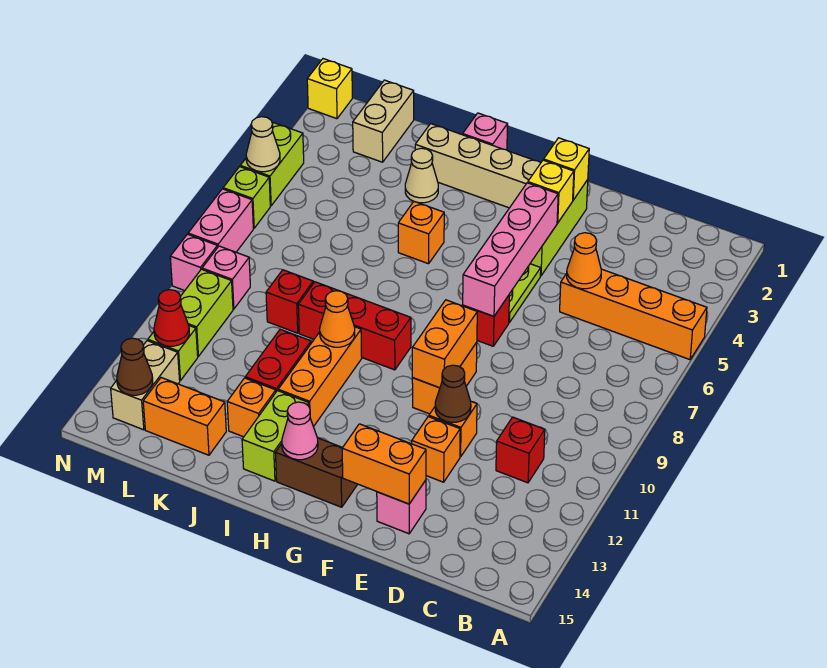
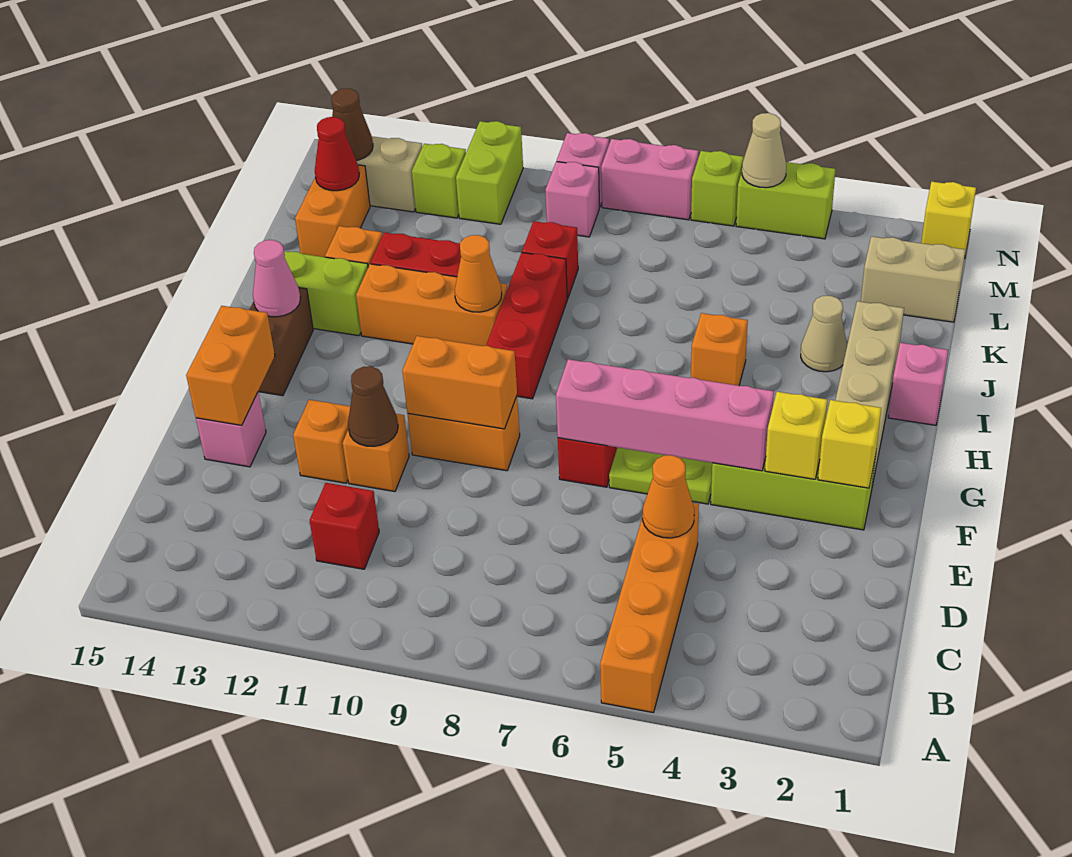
lime brick M10:M11 level 1 -> lime brick M11:N11 level 1
red cone M12 level 2 -> red cone L14 level 2

